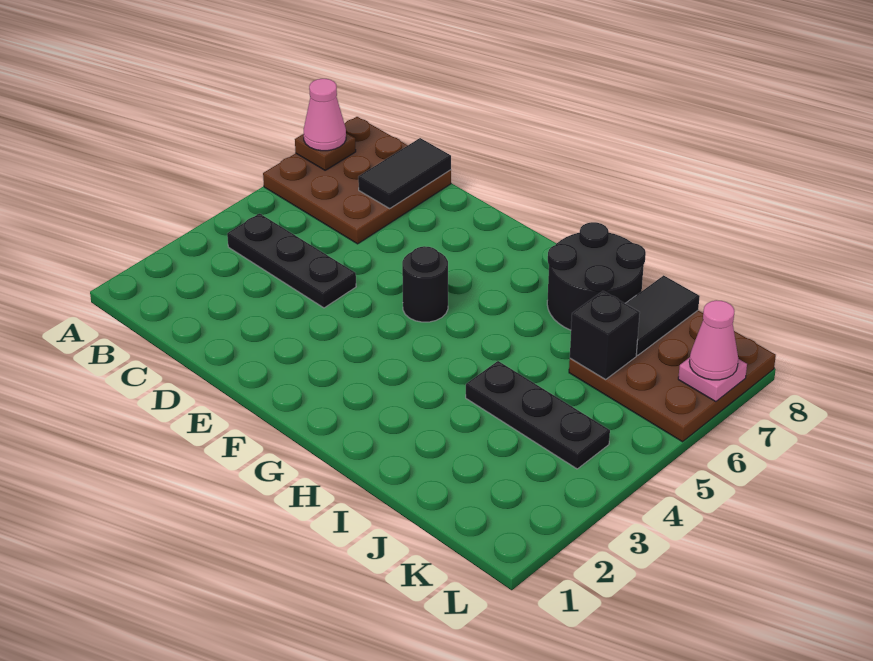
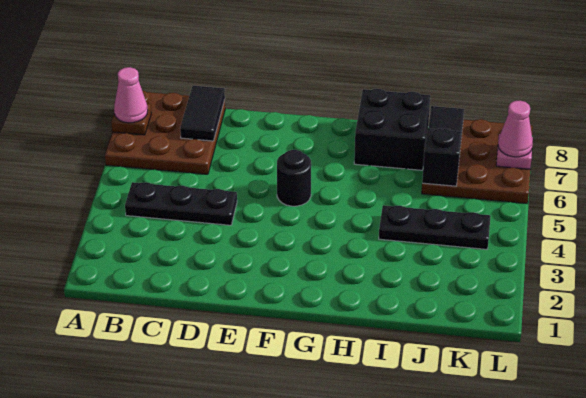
black round brick H7:I8 level 1 -> black brick H7:I8 level 1

